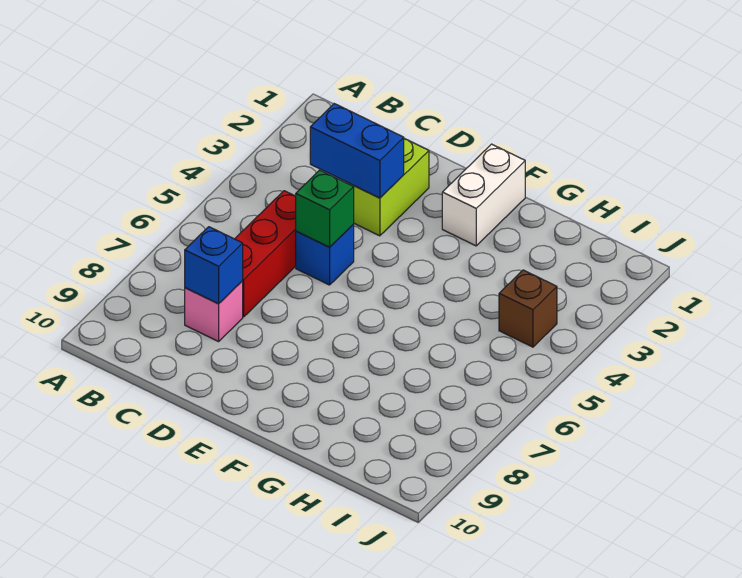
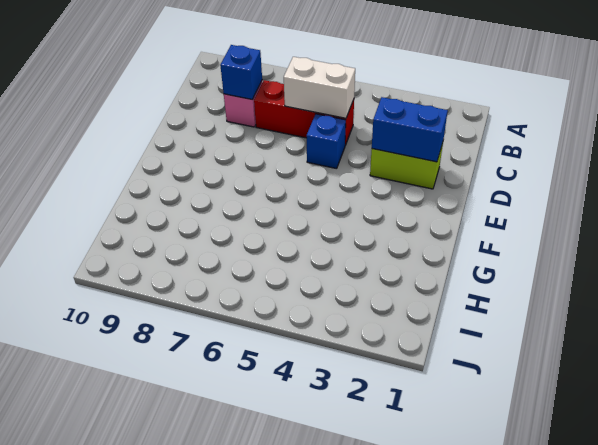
blue brick C3:D3 level 2 -> blue brick D2:D3 level 2
green brick D5 level 2 -> none
white brick F1:F2 level 1 -> white brick C5:C6 level 2
brown brick I4 level 1 -> none

